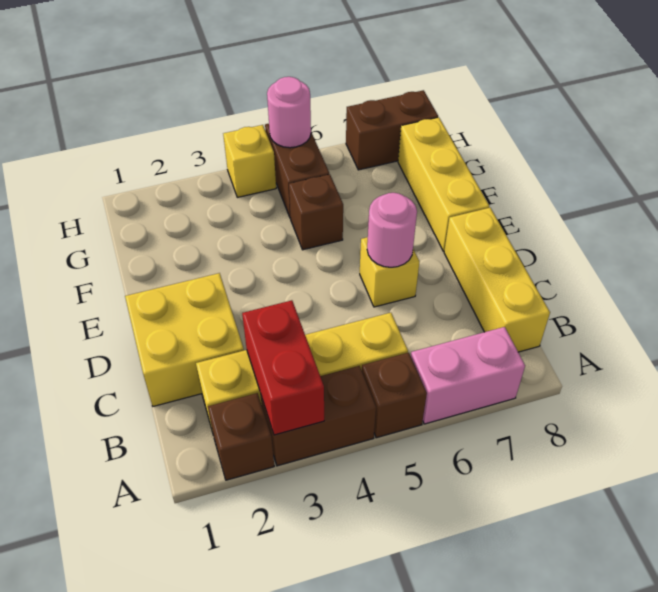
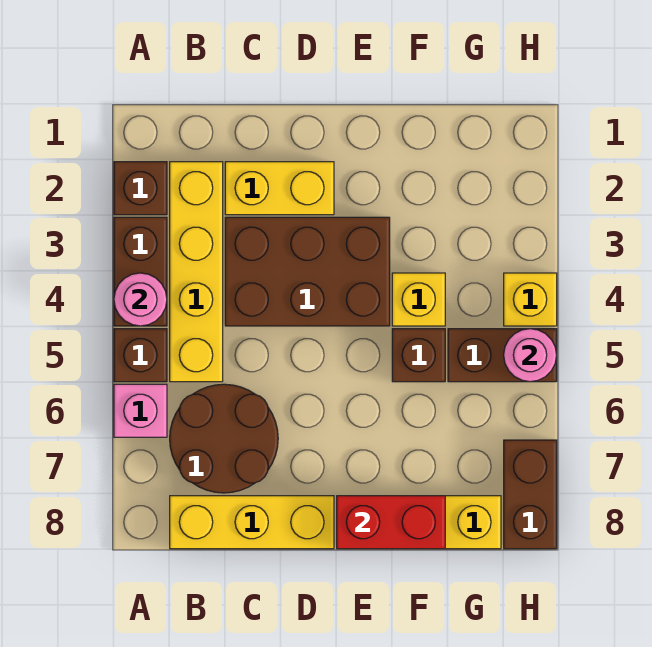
red brick A3:B3 level 2 -> red brick E8:F8 level 2
pink brick A6:A7 level 1 -> pink brick A6 level 1
none -> brown round brick B6:C7 level 1
yellow brick C1:D2 level 1 -> yellow brick C2:D2 level 1
none -> brown brick C3:E4 level 1
yellow brick D6 level 1 -> yellow brick F4 level 1
pink round brick D6 level 2 -> pink round brick A4 level 2

